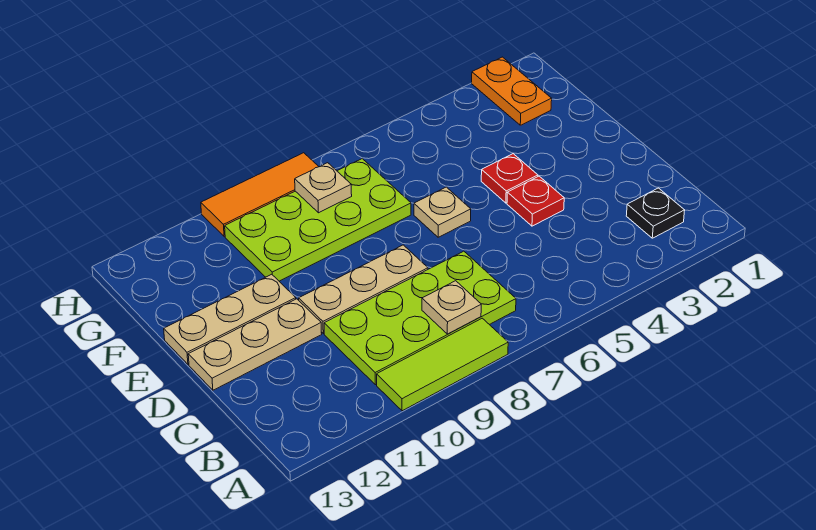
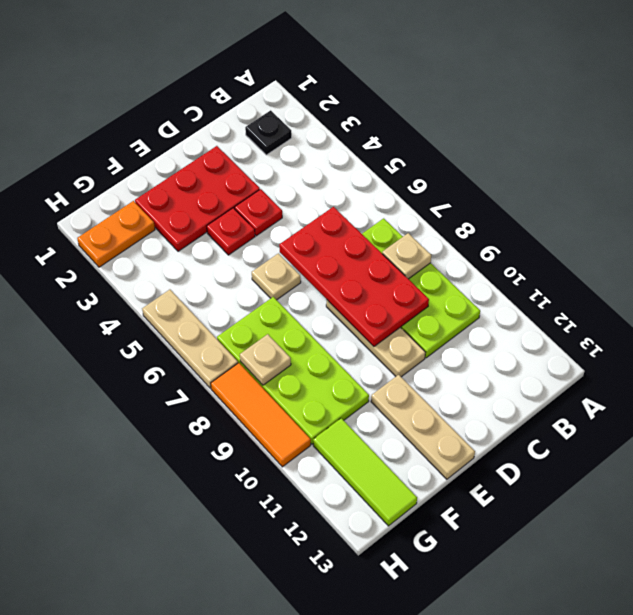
lime tile A8:A10 level 1 -> lime tile G11:G13 level 1
none -> red plate C6:D9 level 2
none -> red plate D2:F3 level 1
tan plate D11:D13 level 1 -> tan plate H5:H7 level 1

